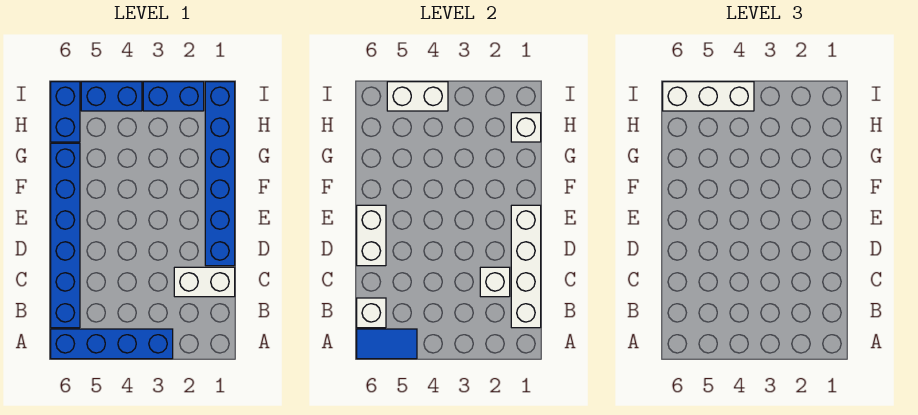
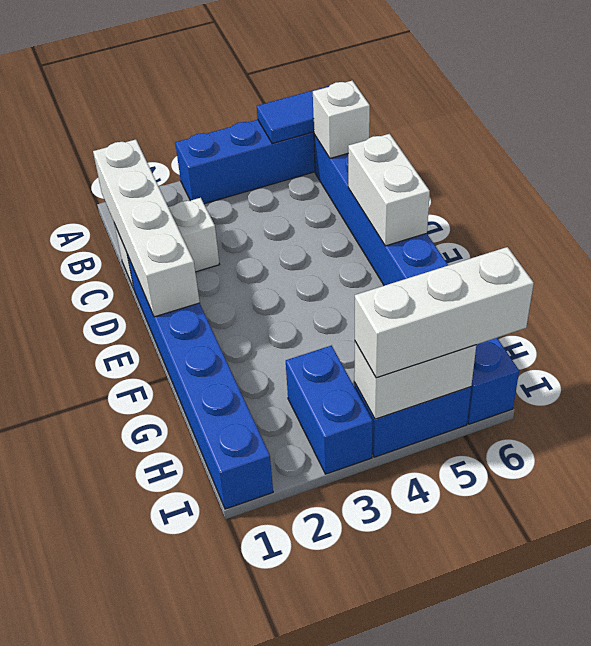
white brick C2 level 2 -> none
white brick H1 level 2 -> none
blue brick I2:I3 level 1 -> blue brick H3:I3 level 1

